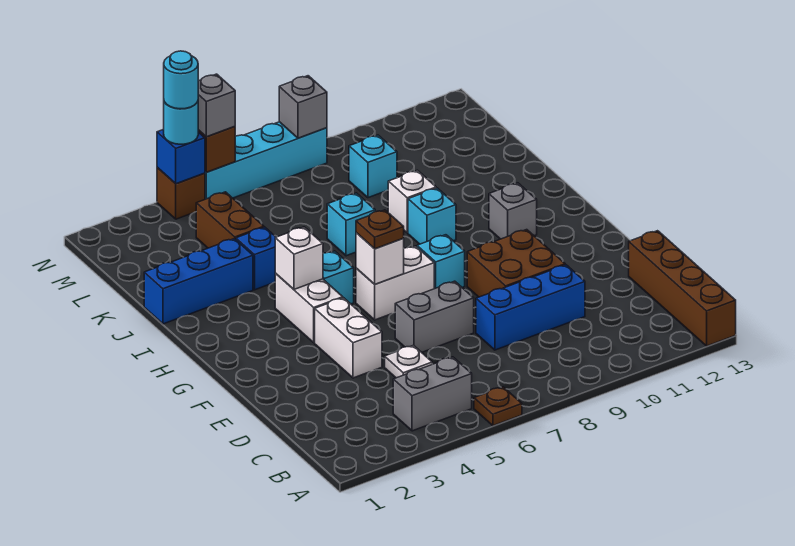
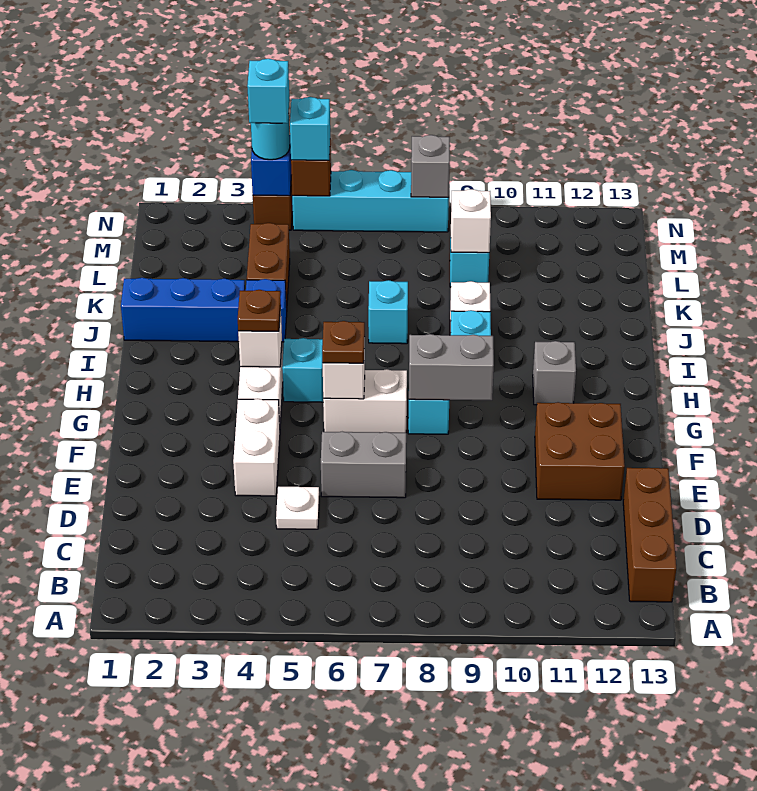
brown plate A6 level 1 -> brown plate H4 level 3
brown brick A13:D13 level 1 -> brown brick B13:D13 level 1
grey brick B4:B5 level 1 -> grey brick G8:G9 level 2
blue brick D8:D10 level 1 -> none
brown brick E9:F10 level 1 -> brown brick E11:F12 level 1
none -> white brick L9 level 2
cyan round brick N4 level 4 -> cyan brick N4 level 4
grey brick N5 level 3 -> cyan brick N5 level 3

